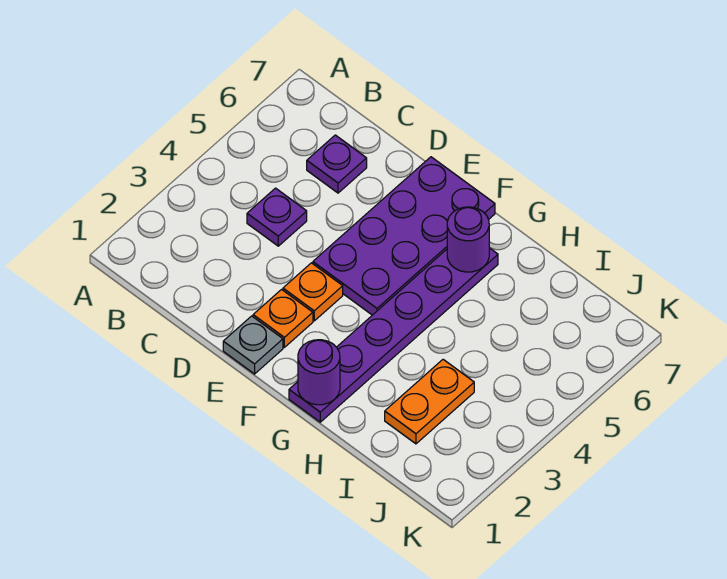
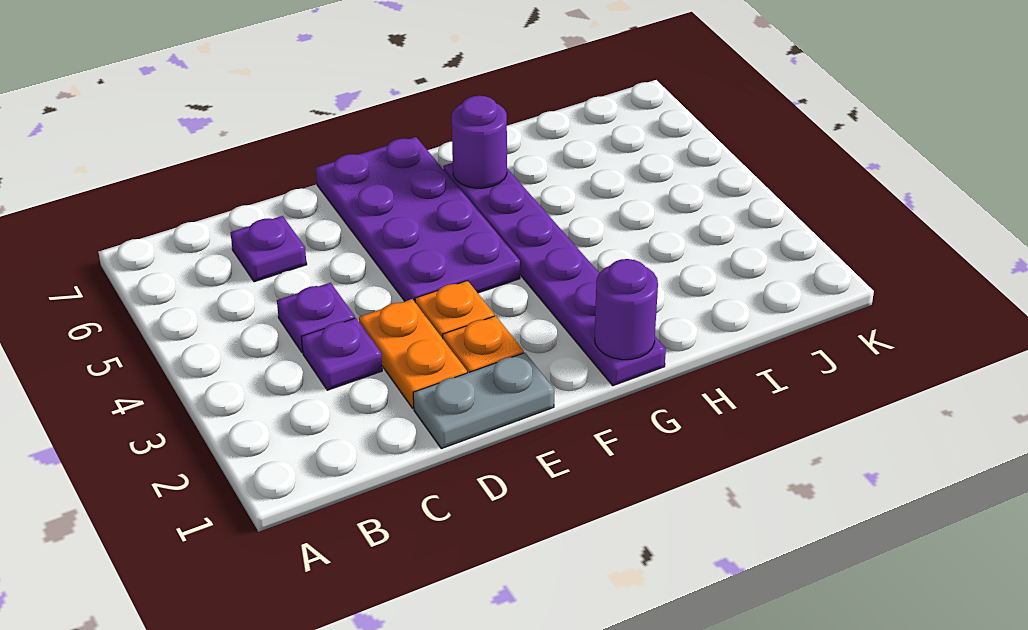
none -> purple plate C3 level 1
grey plate E1 level 1 -> grey plate D1:E1 level 1
orange plate I2:I3 level 1 -> orange plate D2:D3 level 1

